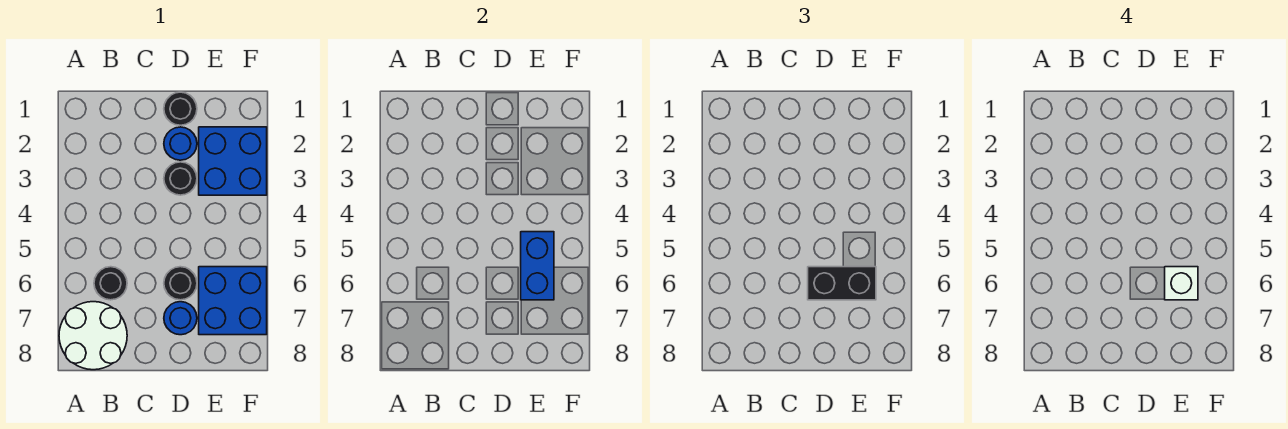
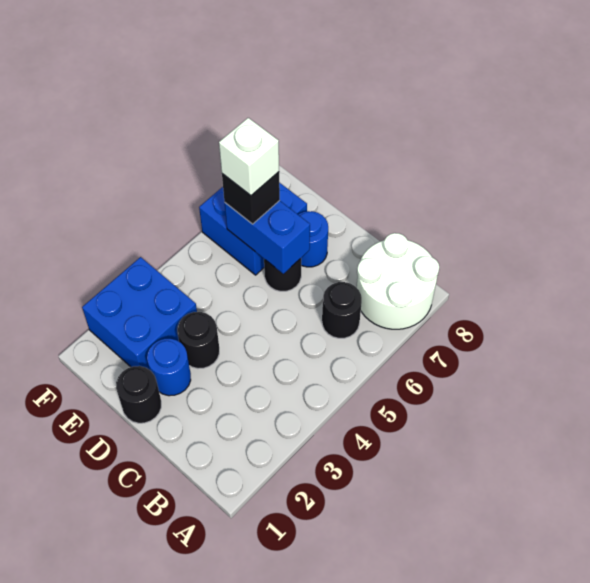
black brick D6:E6 level 3 -> black brick E6 level 3
blue brick E5:E6 level 2 -> blue brick D6:E6 level 2

